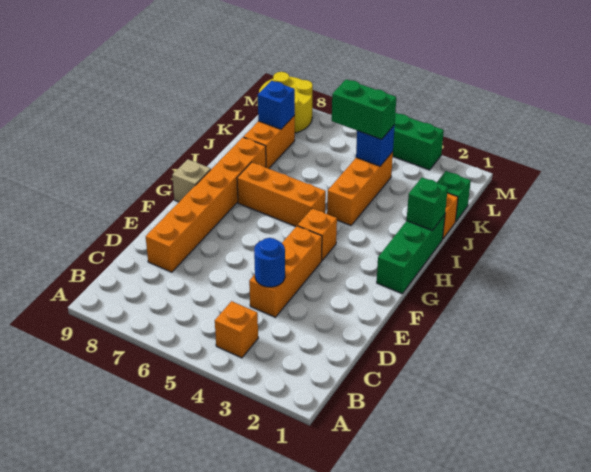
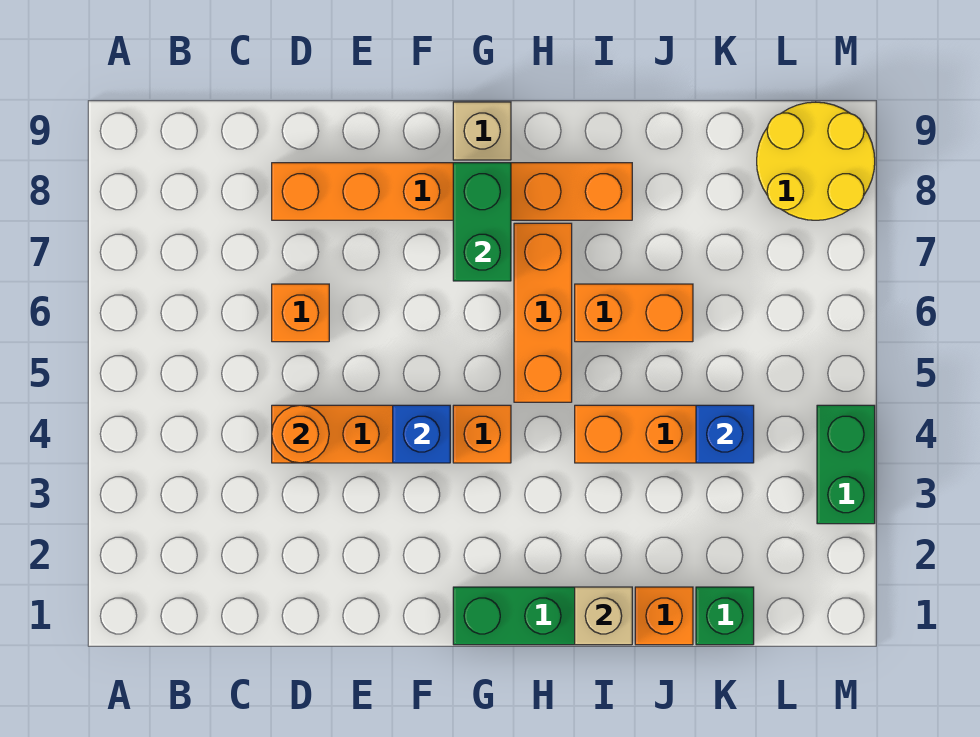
orange brick B4 level 1 -> orange brick D6 level 1
blue round brick D4 level 2 -> orange round brick D4 level 2
green brick I1 level 2 -> tan brick I1 level 2
orange brick J8:K8 level 1 -> orange brick I6:J6 level 1
green brick K4:K5 level 3 -> green brick G7:G8 level 2
blue brick K8 level 2 -> blue brick F4 level 2

